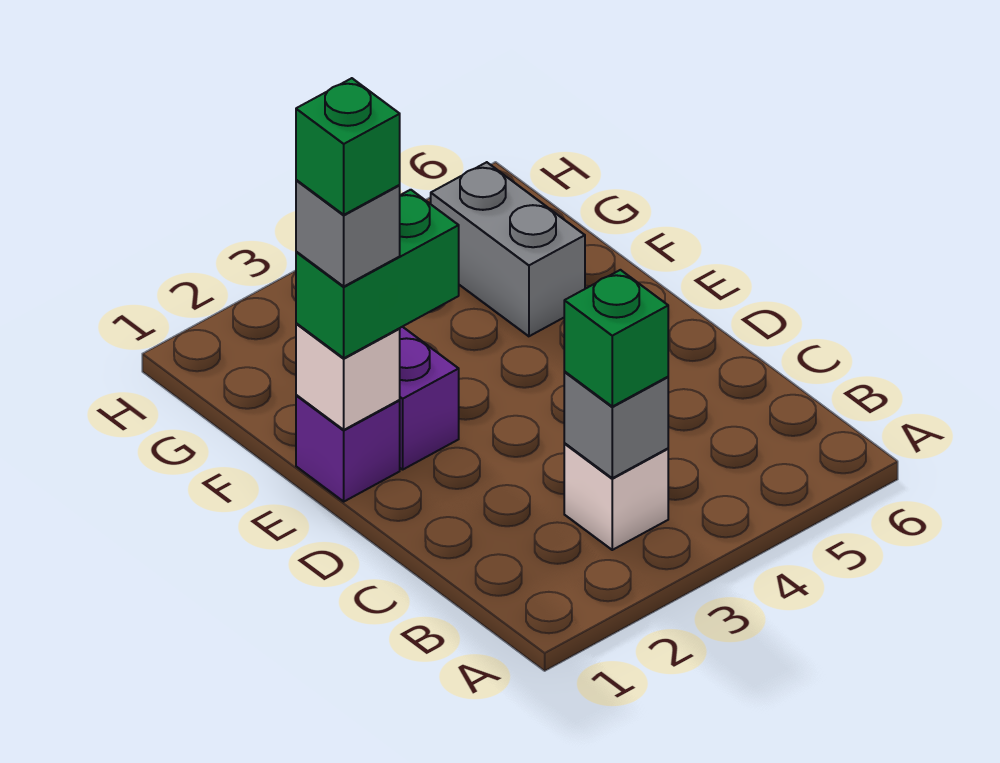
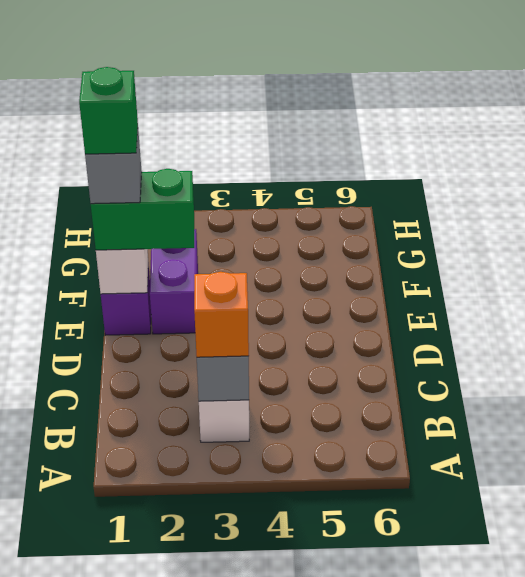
green brick B3 level 3 -> orange brick B3 level 3
grey brick F5:G5 level 1 -> none

